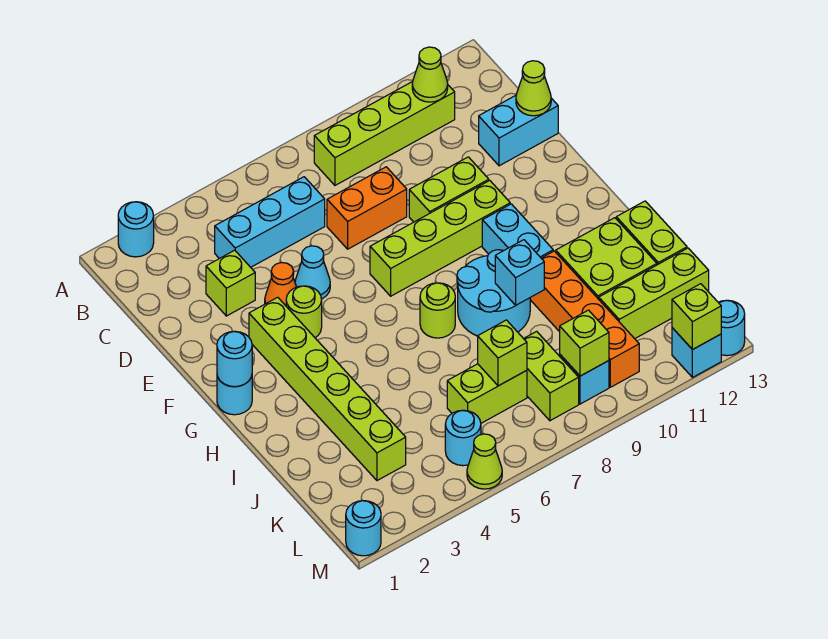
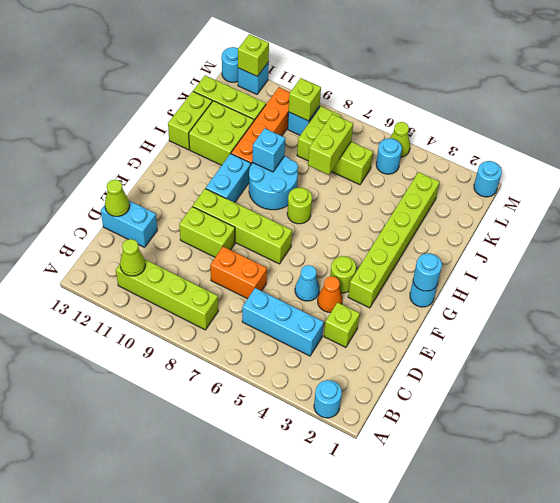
lime brick K7 level 2 -> lime brick J7:K7 level 2

